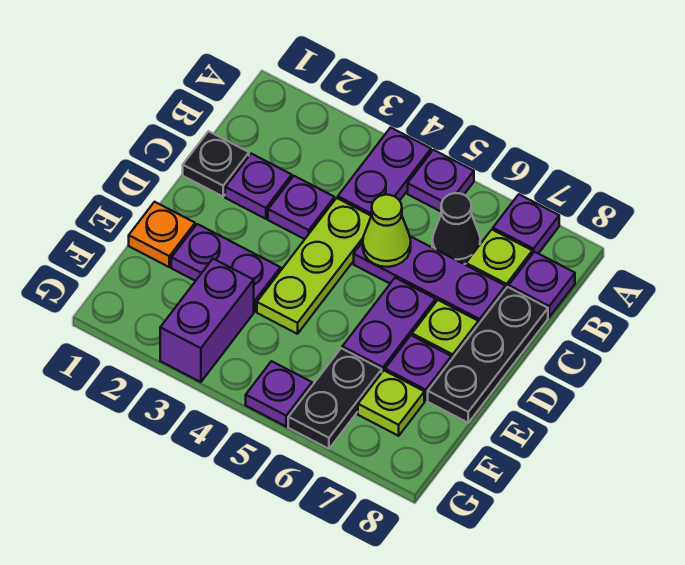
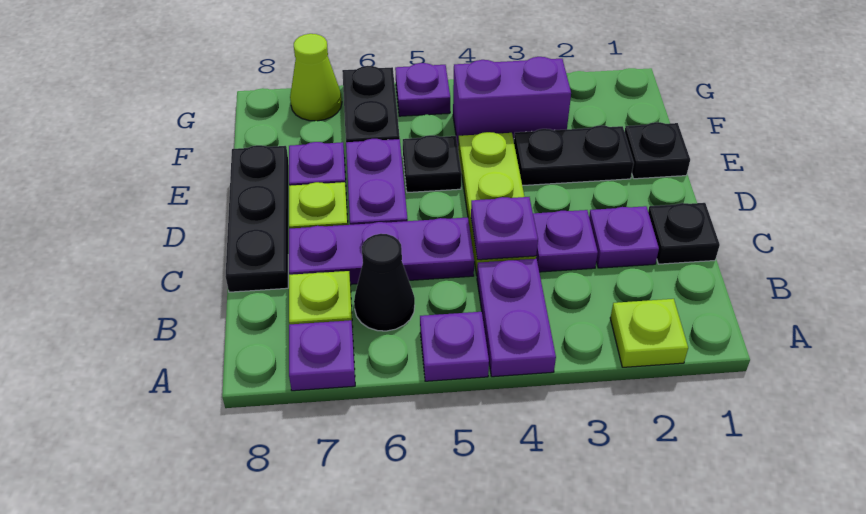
purple plate B8 level 1 -> purple plate C4 level 2
lime cone C5 level 2 -> lime cone G7 level 1
orange plate E1 level 1 -> black plate E1 level 1
purple plate E2:E3 level 1 -> black plate E2:E3 level 1
none -> black plate E5 level 1
purple brick F3:G3 level 1 -> purple brick F3:F4 level 1
lime plate F7 level 1 -> lime plate A2 level 1

